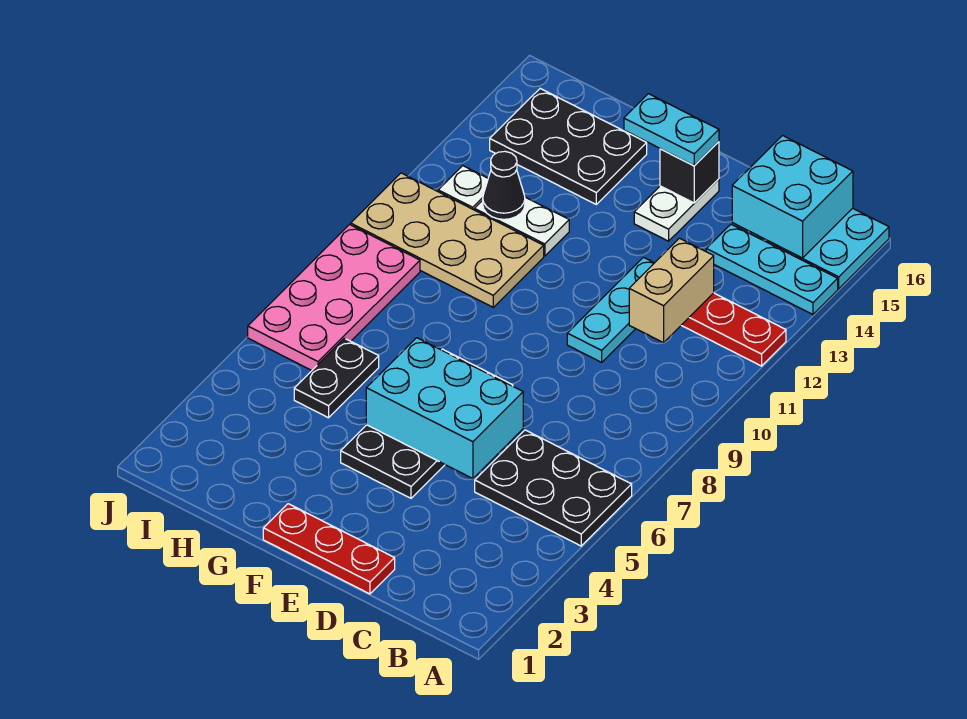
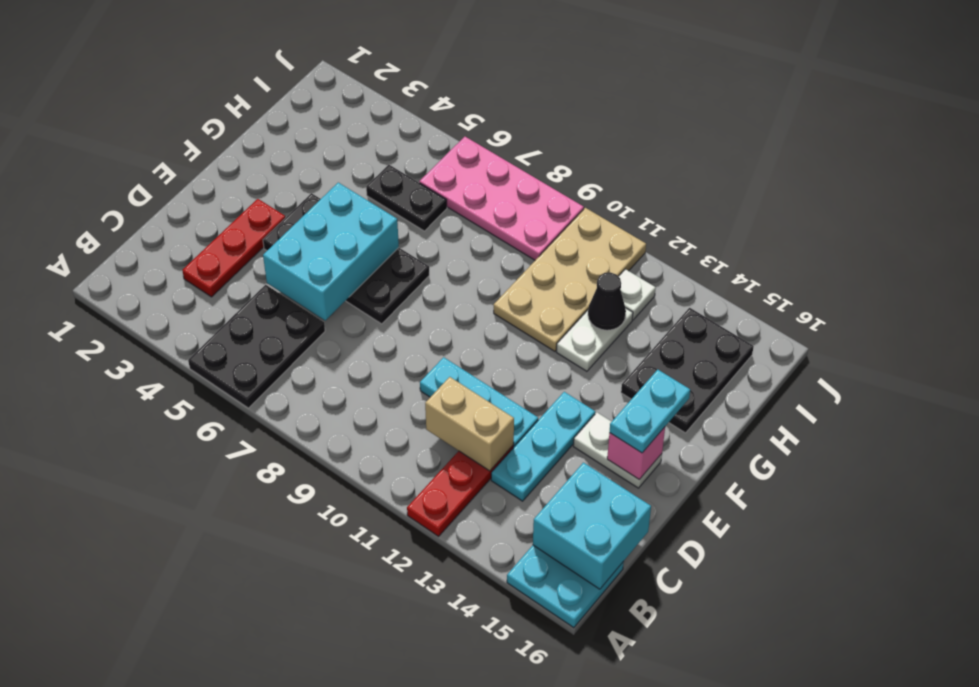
cyan plate A14:C14 level 1 -> cyan plate C13:E13 level 1
red plate D1:F1 level 1 -> red plate C3:E3 level 1
black brick E15 level 2 -> pink brick E15 level 2

